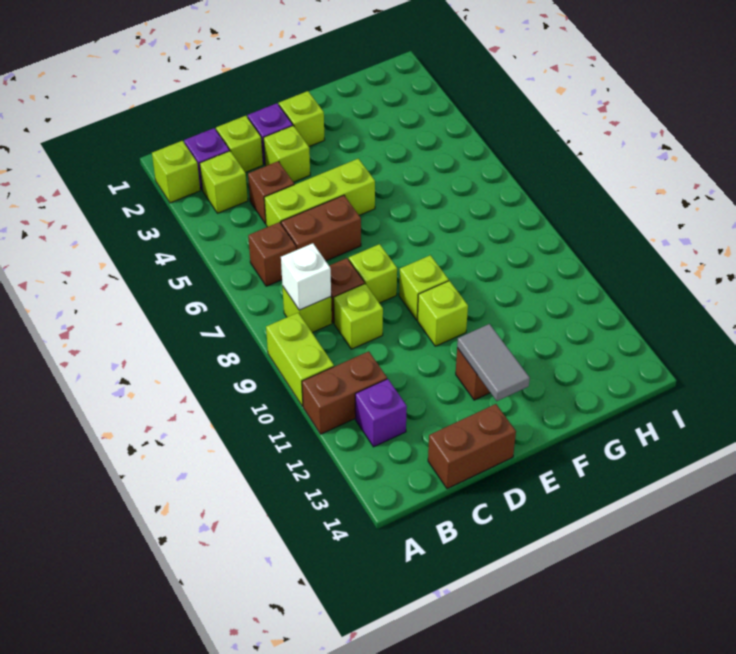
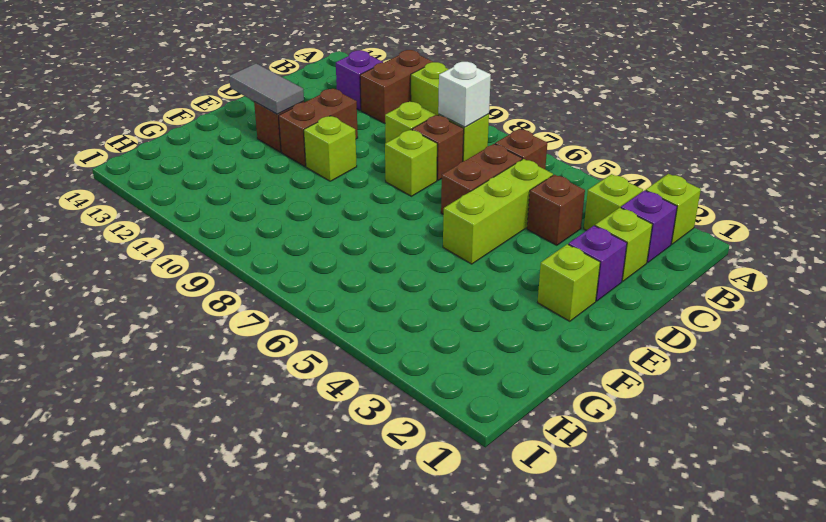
brown brick C14:D14 level 1 -> brown brick D11:E11 level 1
lime brick D3 level 1 -> none
lime brick E9 level 1 -> none

